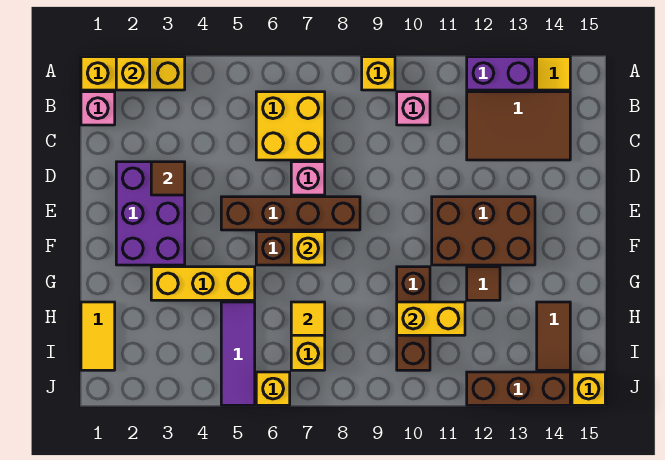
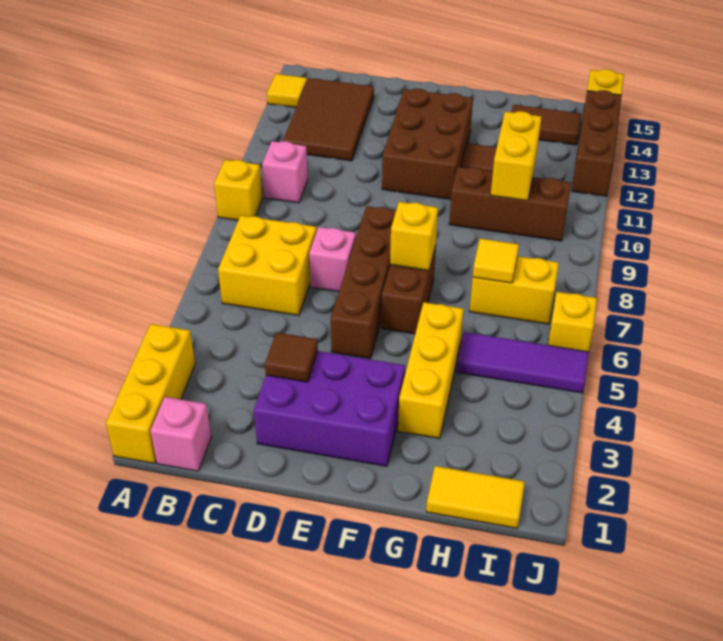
yellow brick A2 level 2 -> none
purple brick A12:A13 level 1 -> none

